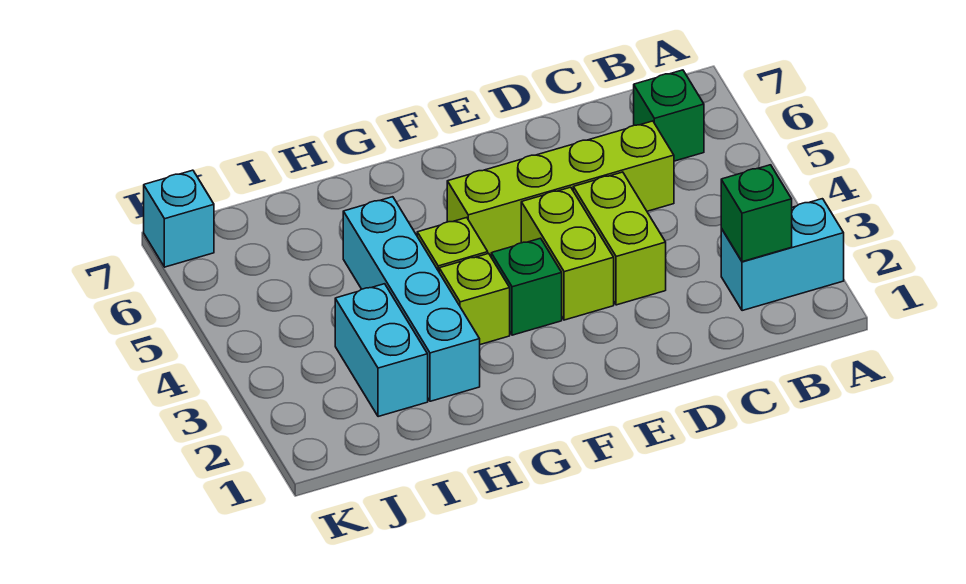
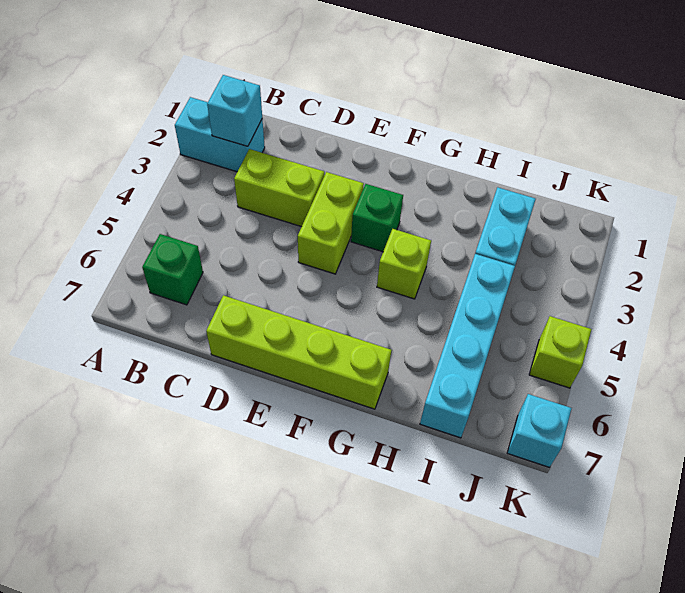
green brick B2 level 2 -> cyan brick B2 level 2
lime brick C5:F5 level 1 -> lime brick D7:G7 level 1
lime brick D3:D4 level 1 -> lime brick C3:D3 level 1
lime brick G3 level 1 -> lime brick K5 level 1
cyan brick H2:H5 level 1 -> cyan brick I4:I7 level 1

